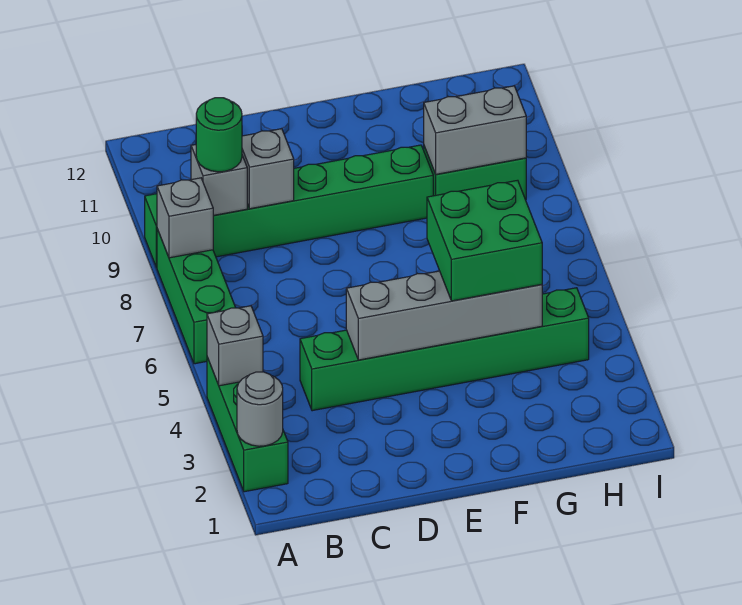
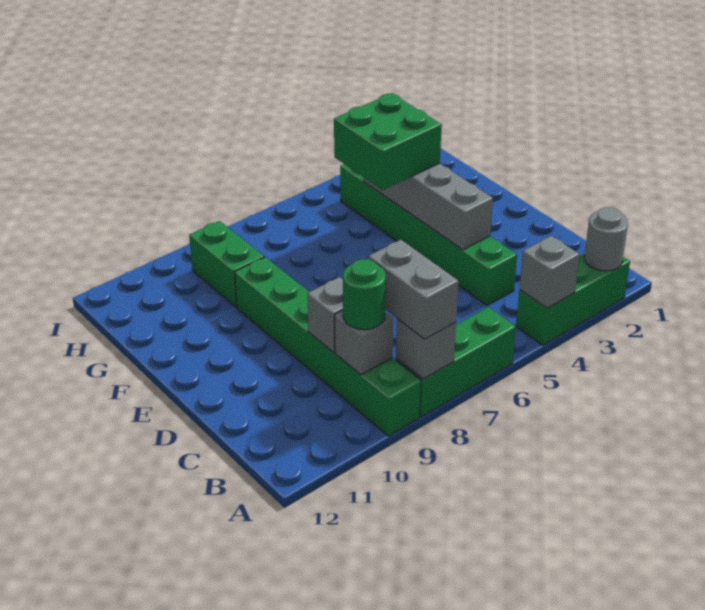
grey brick G9:H9 level 2 -> grey brick A8:B8 level 3

